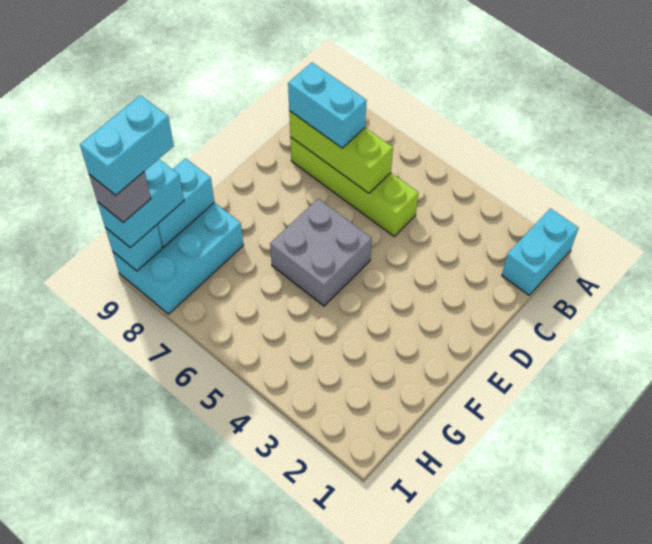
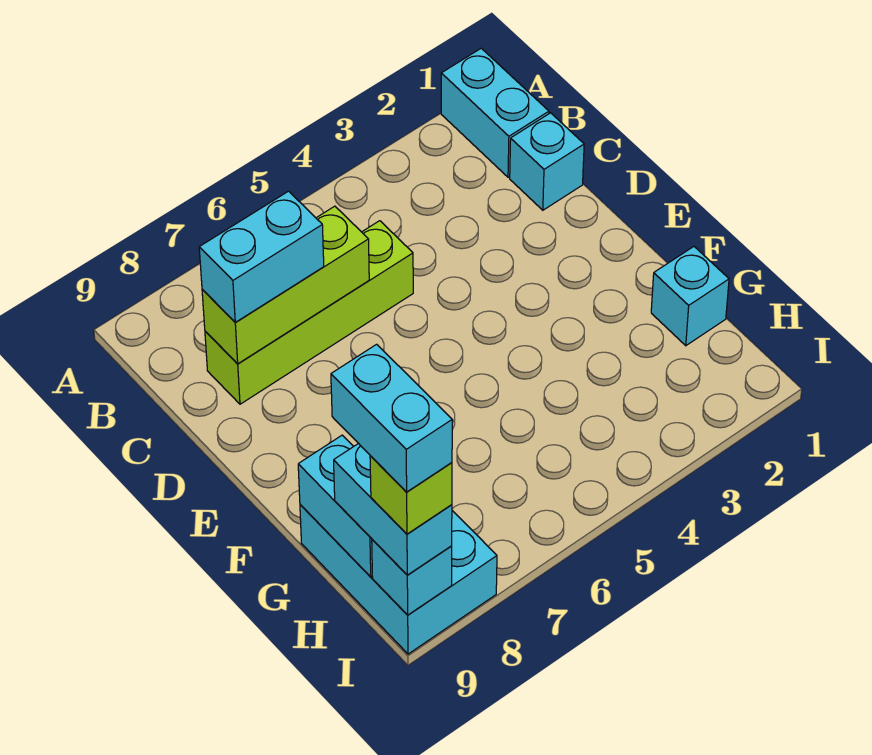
none -> cyan brick C1 level 1
grey brick E5:F6 level 1 -> none
none -> cyan brick G1 level 1
grey brick I9 level 4 -> lime brick I9 level 4

